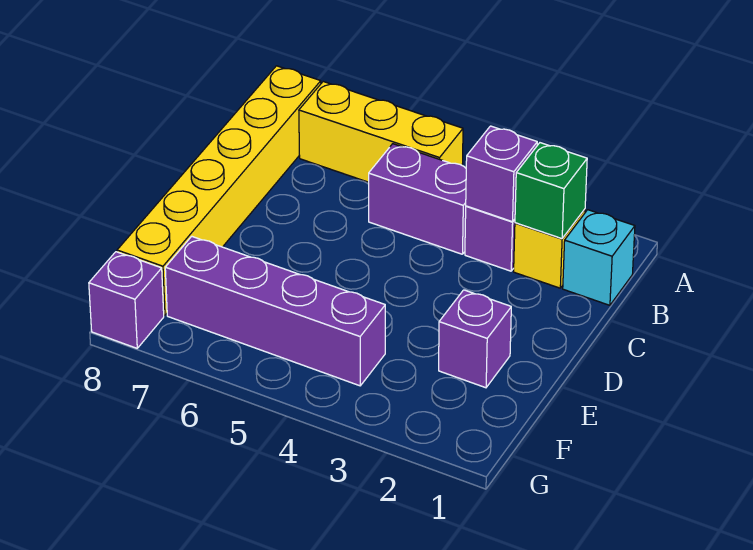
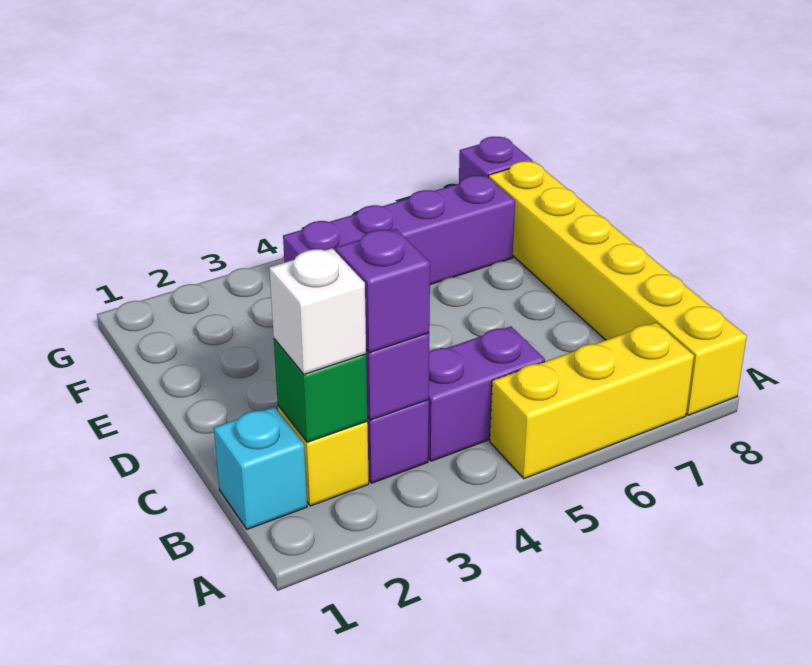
none -> white brick B2 level 3
purple brick E2 level 1 -> purple brick B3 level 3

